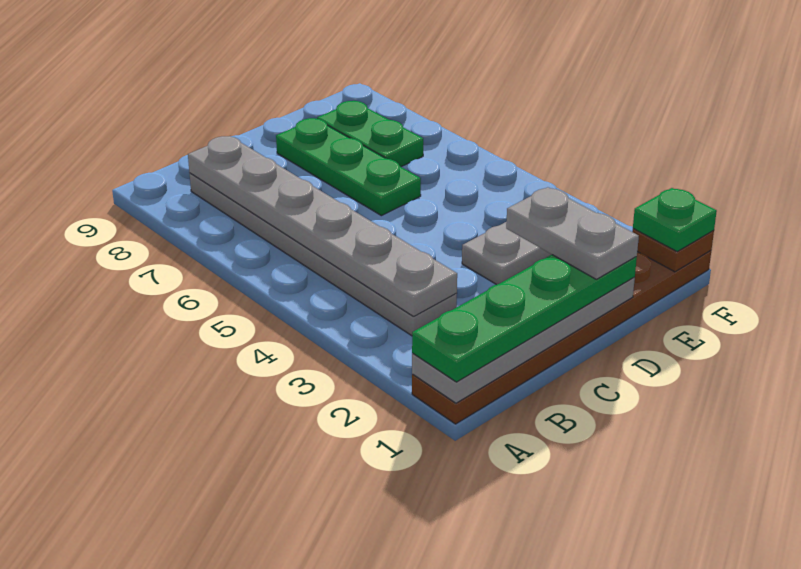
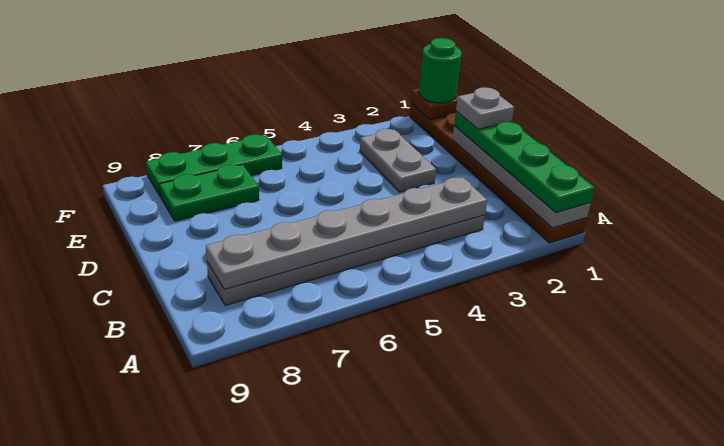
grey plate D1:D2 level 4 -> grey plate D1 level 4
green plate D6:D8 level 1 -> green plate F6:F8 level 1
green plate F1 level 3 -> green round brick F1 level 3

